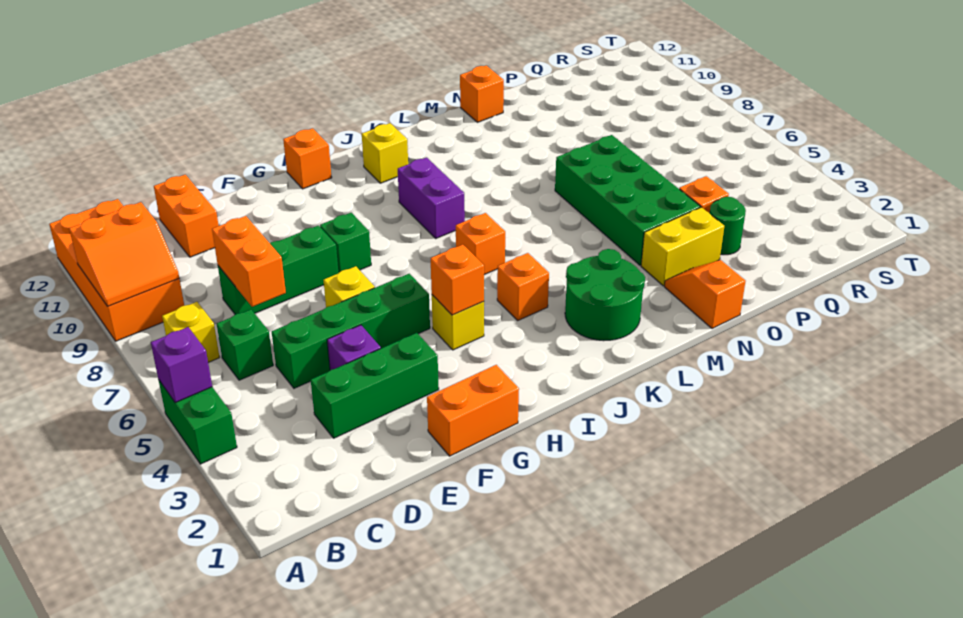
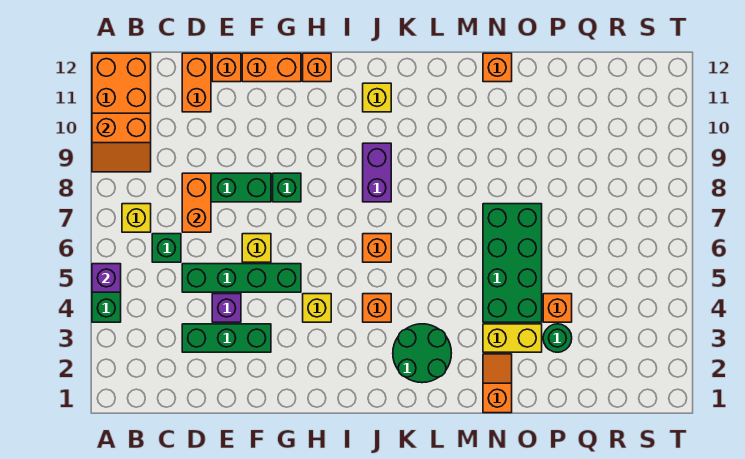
orange brick F1:G1 level 1 -> orange brick F12:G12 level 1
orange brick H4 level 2 -> orange brick E12 level 1

